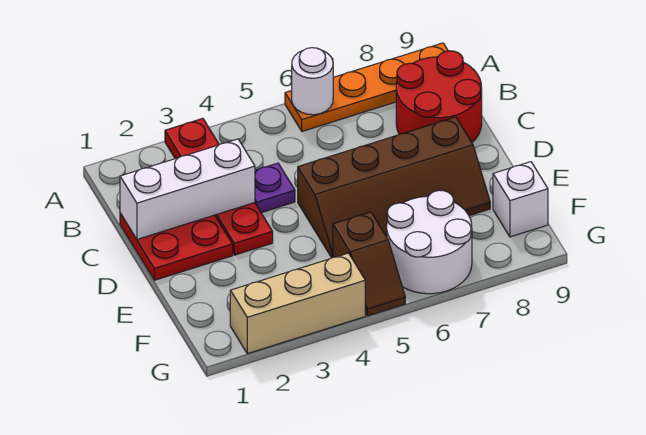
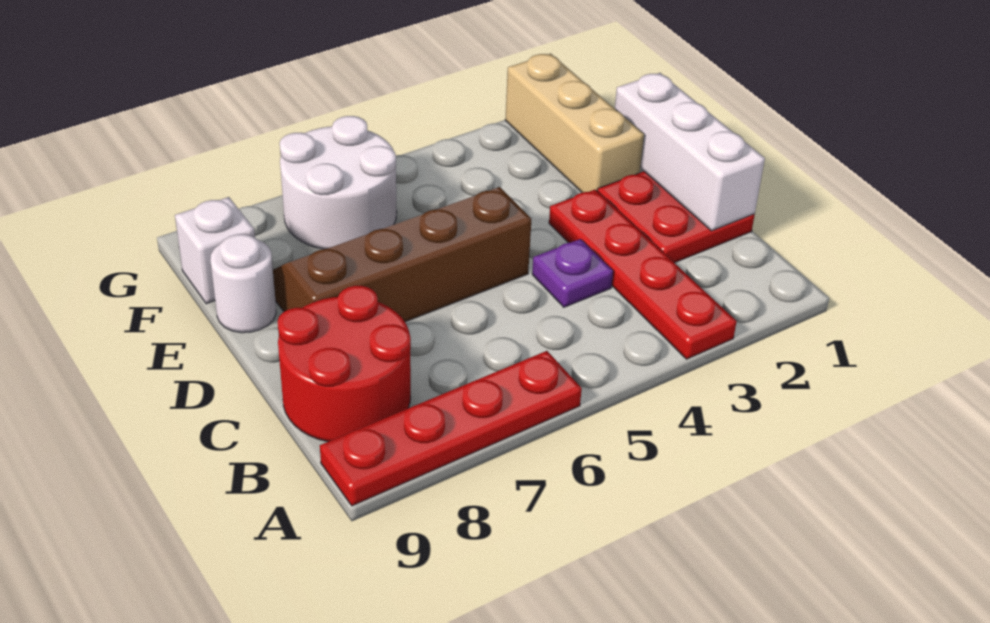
orange plate A6:A9 level 1 -> red plate A6:A9 level 1
white round brick A6 level 2 -> white round brick E9 level 1
white brick C1:C3 level 2 -> white brick C1:E1 level 2
brown slope F5:G5 level 1 top F -> none
tan brick G2:G4 level 1 -> tan brick E2:G2 level 1

